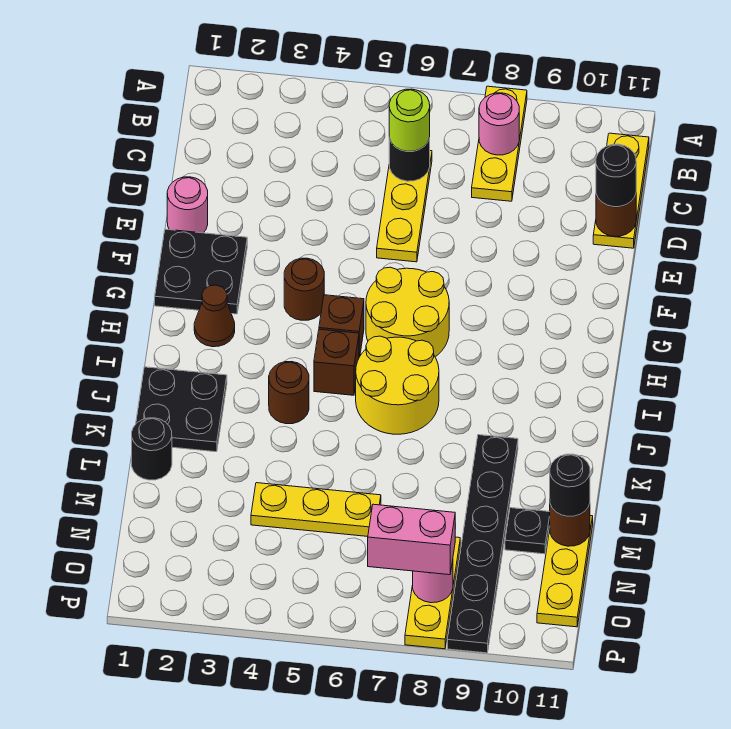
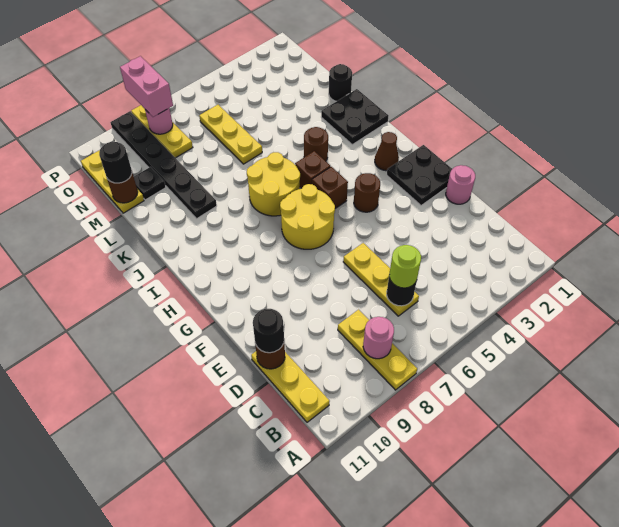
yellow plate M4:M6 level 1 -> yellow plate L6:N6 level 1
pink brick O7:O8 level 3 -> pink brick O8:P8 level 3

